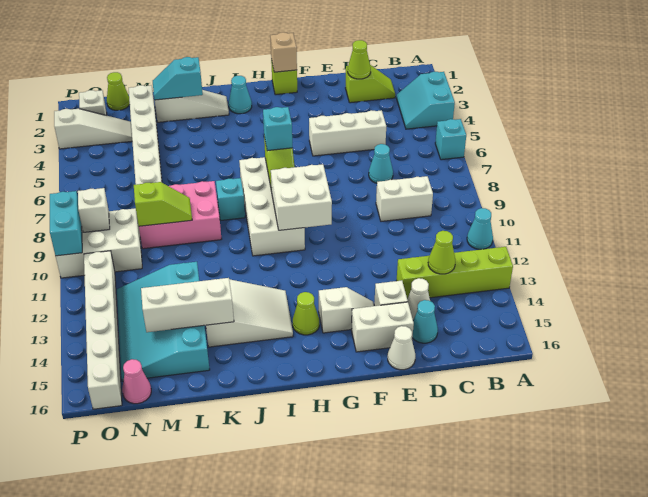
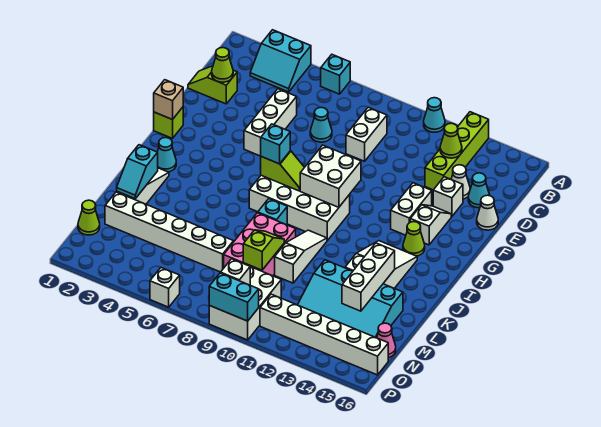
lime slope C2:D2 level 1 top D -> lime slope D1:D2 level 1 top 2
white brick E15:F15 level 1 -> white brick F13:G13 level 1
white slope N3:P3 level 1 top P -> white slope J10:L10 level 1 top L
white brick O2 level 1 -> white brick P6 level 1

